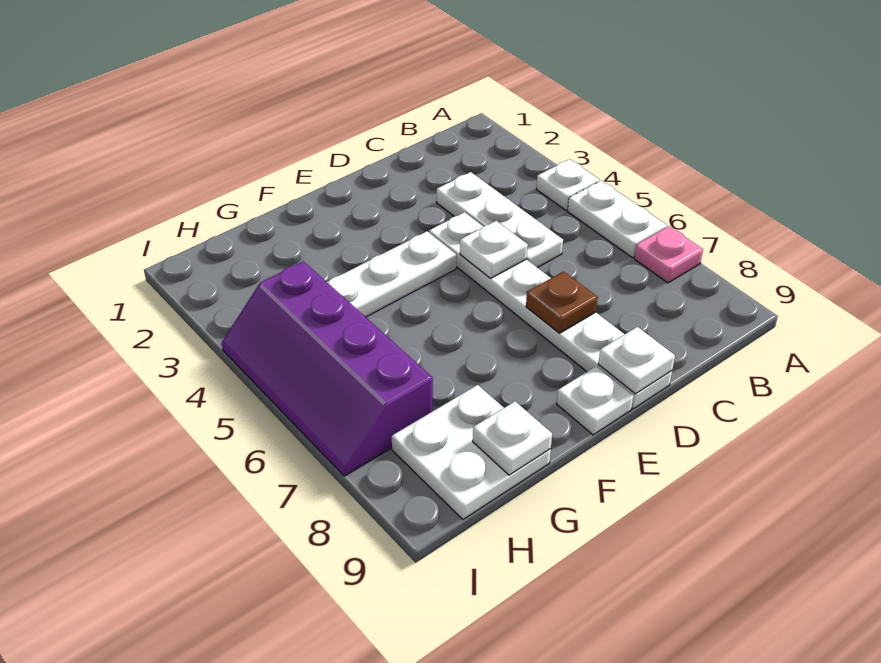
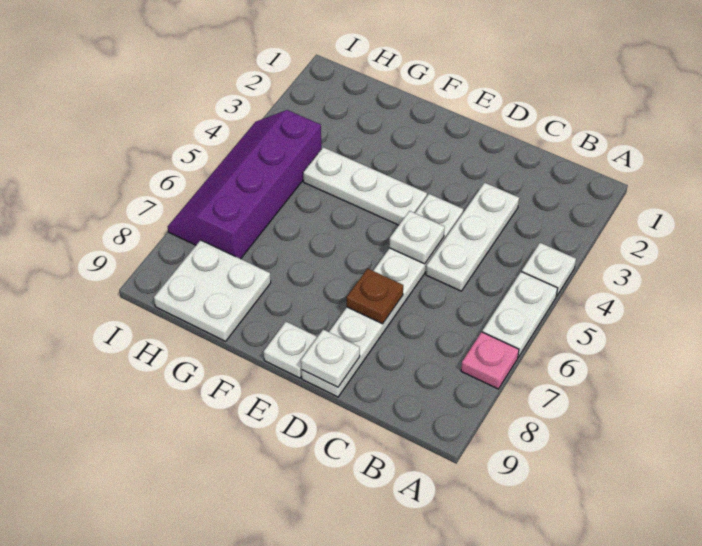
white plate G9 level 2 -> none

